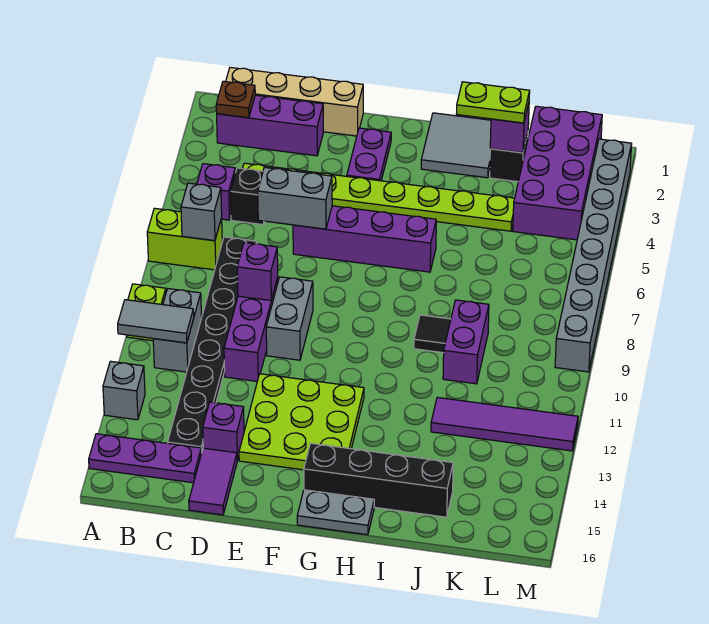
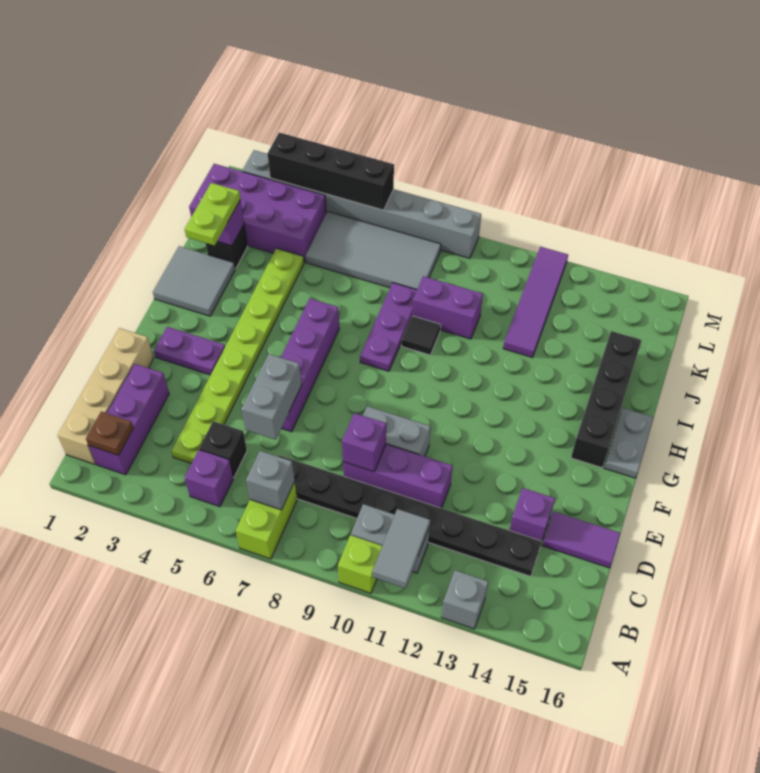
purple plate A15:C15 level 1 -> purple plate H8:J8 level 1
lime plate E12:G14 level 1 -> none
none -> grey tile K5:L8 level 1
none -> black brick M3:M6 level 2

